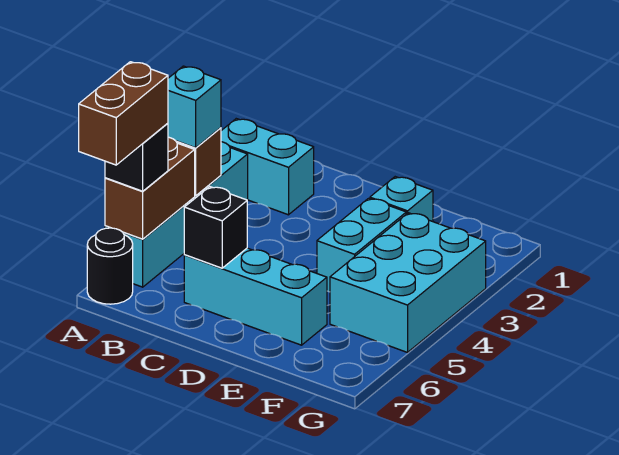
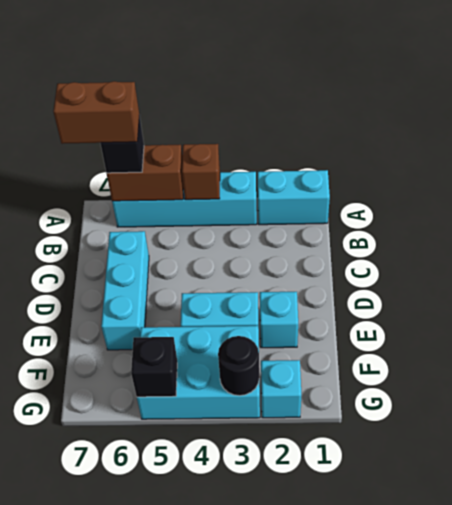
cyan brick A2:B2 level 1 -> cyan brick A1:A2 level 1
cyan brick A4 level 3 -> cyan brick G2 level 1
black round brick A7 level 1 -> black round brick G3 level 2
black brick C6 level 2 -> black brick G5 level 2

